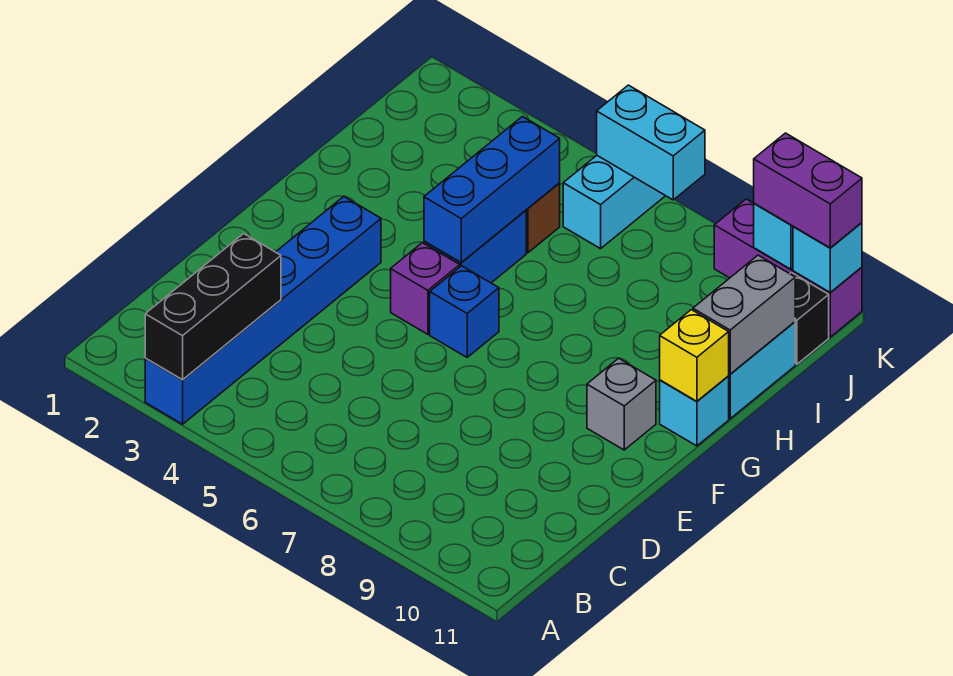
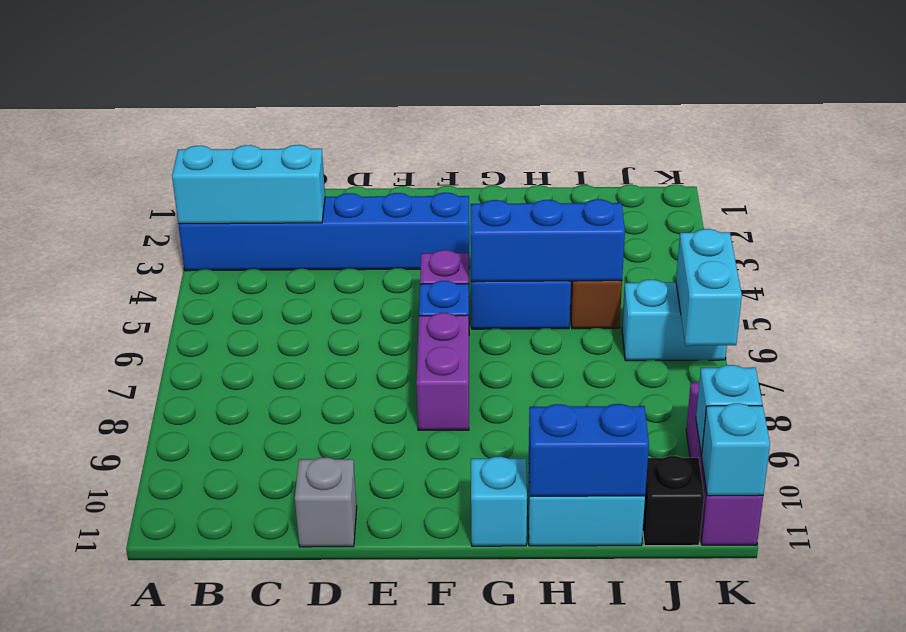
black brick A3:C3 level 2 -> cyan brick A3:C3 level 2
grey brick F10 level 1 -> grey brick D11 level 1
yellow brick G11 level 2 -> none
grey brick H11:I11 level 2 -> blue brick H11:I11 level 2
purple brick K10:K11 level 3 -> purple brick F7:F8 level 1

